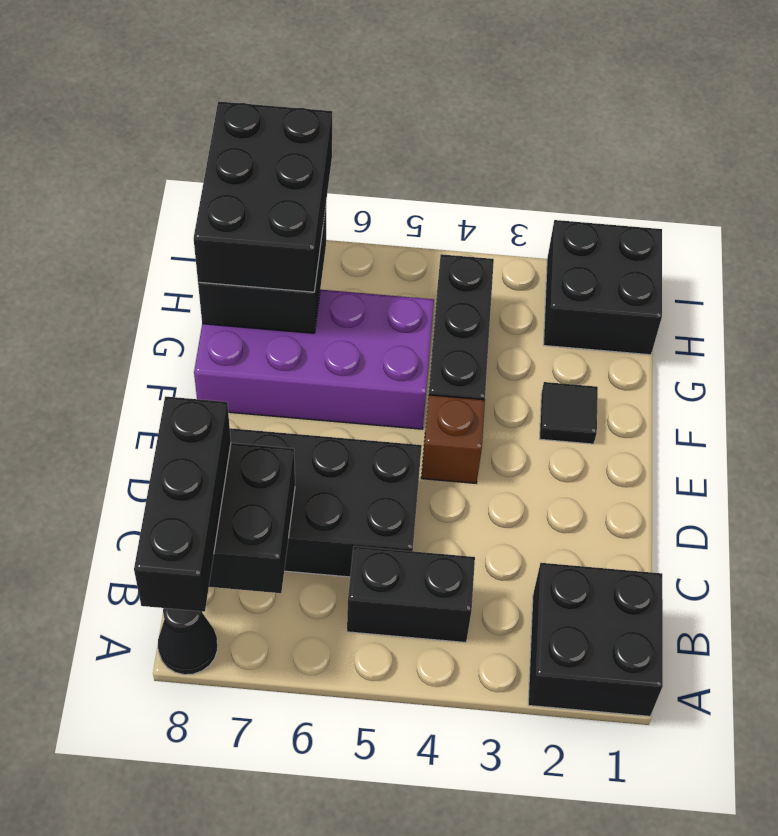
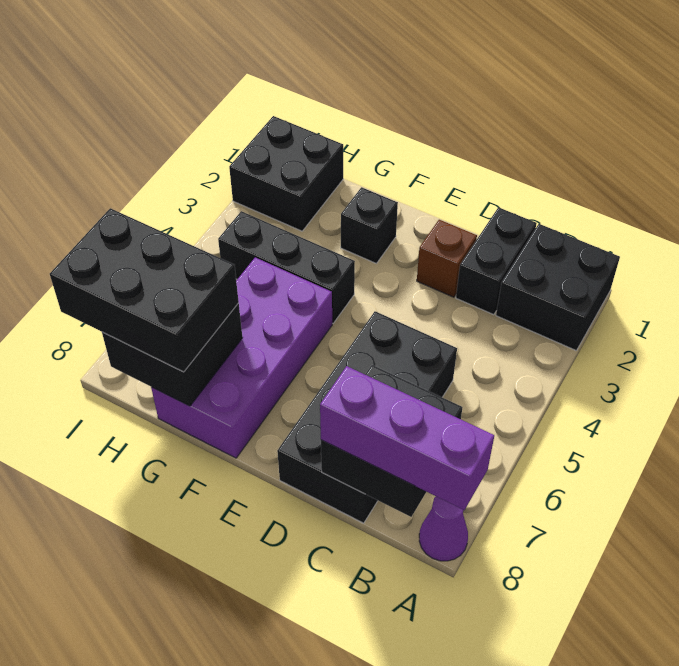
black cone A8 level 1 -> purple cone A8 level 1
black brick A8:C8 level 3 -> purple brick A8:C8 level 3
black brick B4:B5 level 1 -> black brick C1:C2 level 1
brown brick E4 level 1 -> brown brick D2 level 1
black tile F2 level 1 -> black brick F2 level 1

